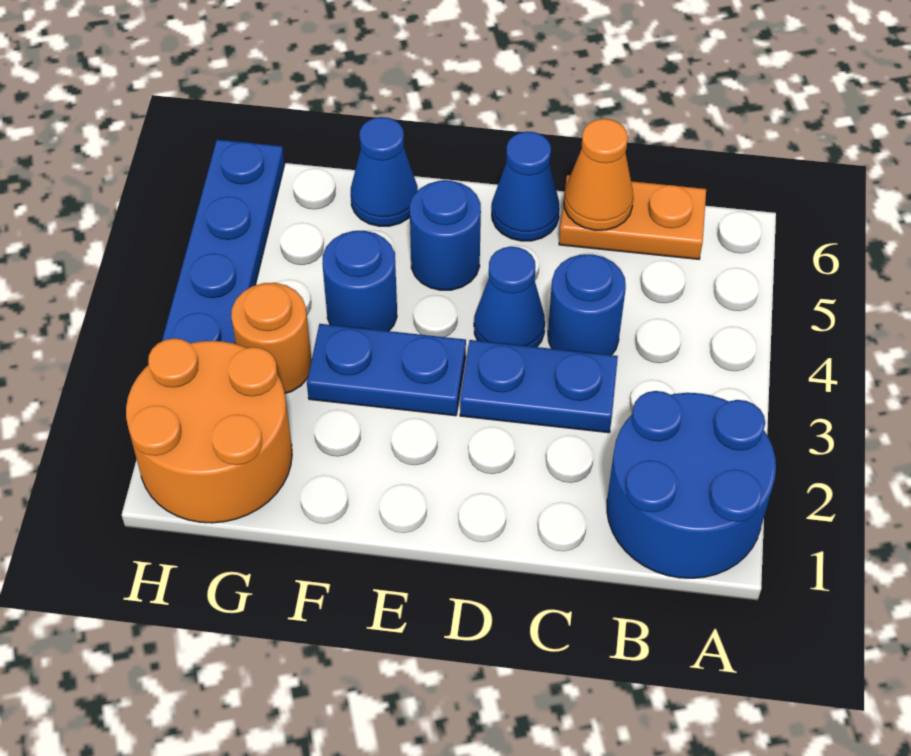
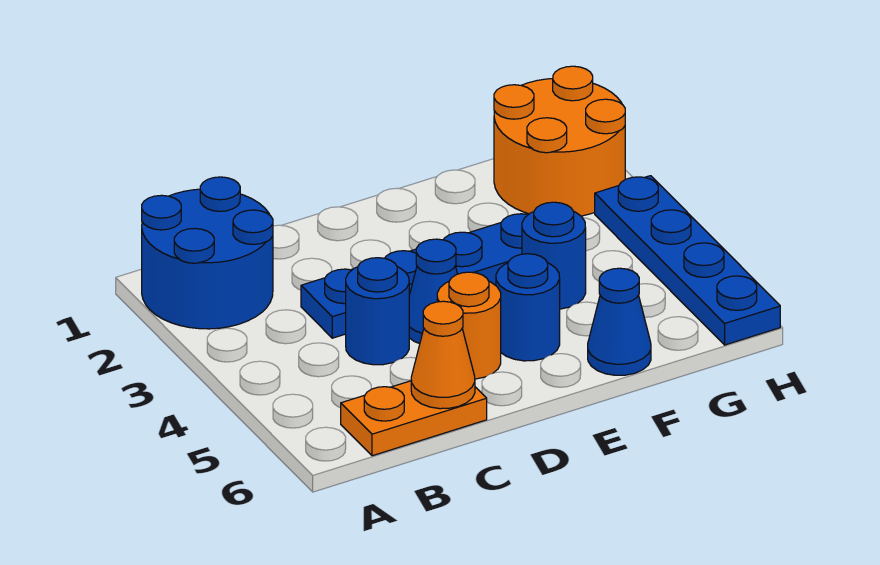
blue cone D6 level 1 -> none
orange round brick G3 level 1 -> orange round brick D5 level 1

